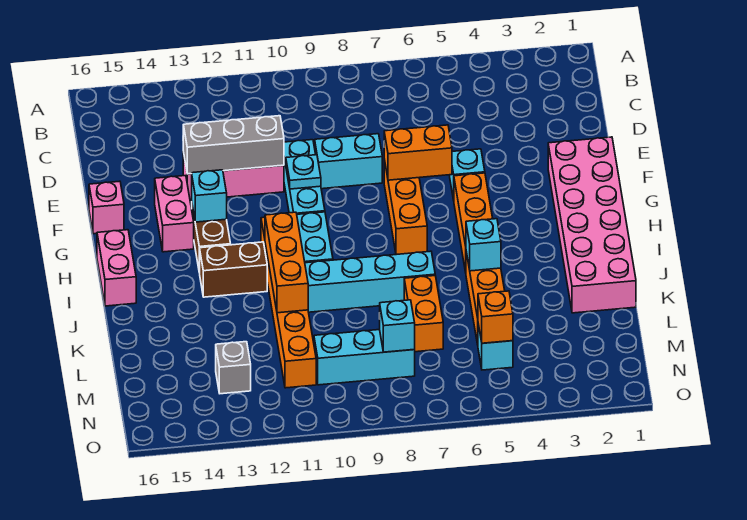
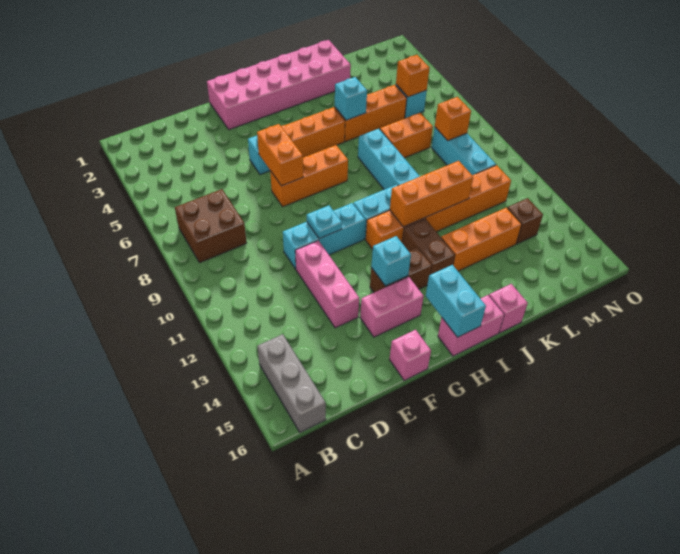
none -> brown brick B7:C8 level 1
cyan brick E8:E9 level 1 -> cyan brick H15:H16 level 2
grey brick E11:E13 level 2 -> grey brick B14:B16 level 1
none -> orange brick J13:L13 level 1
none -> pink brick J16 level 1
cyan brick M8 level 2 -> orange brick M8 level 2
grey brick M13 level 1 -> brown brick M13 level 1

